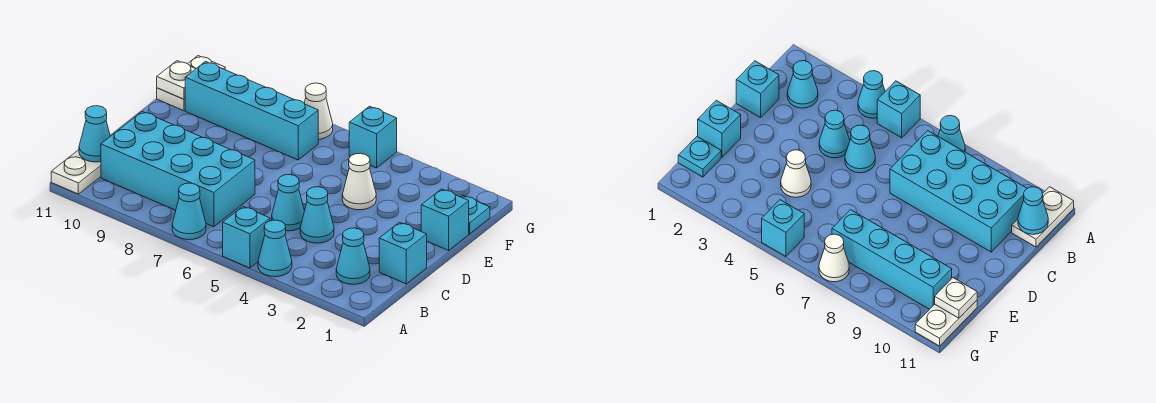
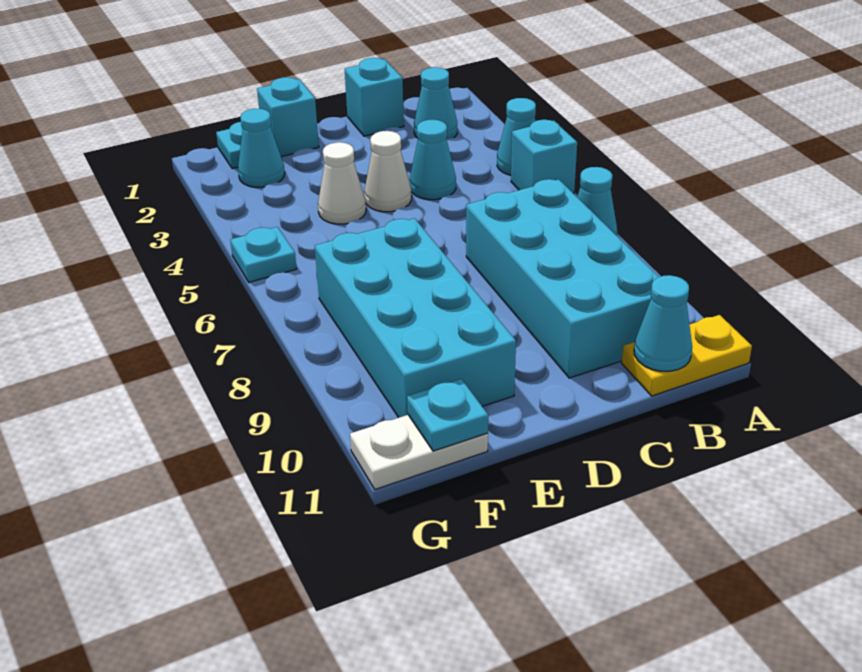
white plate A11:B11 level 1 -> yellow plate A11:B11 level 1
cyan cone C5 level 1 -> cyan cone F2 level 1
cyan brick F7:F10 level 1 -> cyan brick E7:F10 level 1
white plate F11 level 2 -> cyan plate F11 level 2
cyan brick G5 level 1 -> cyan plate G5 level 1
white cone G7 level 1 -> white cone D4 level 1

